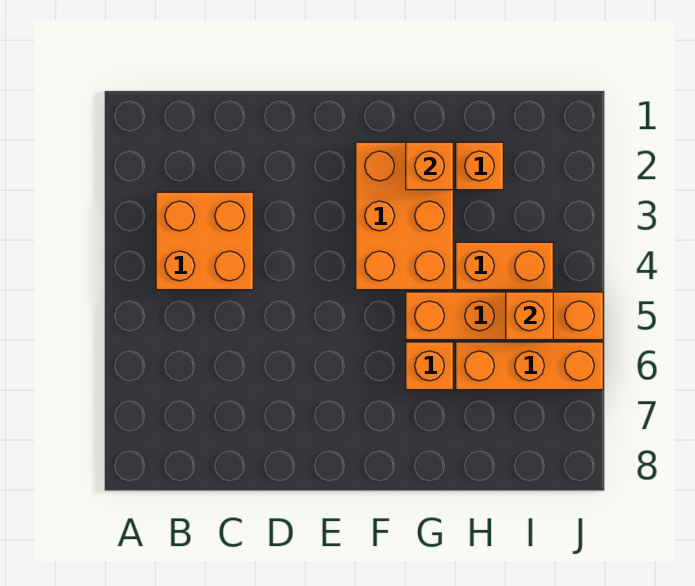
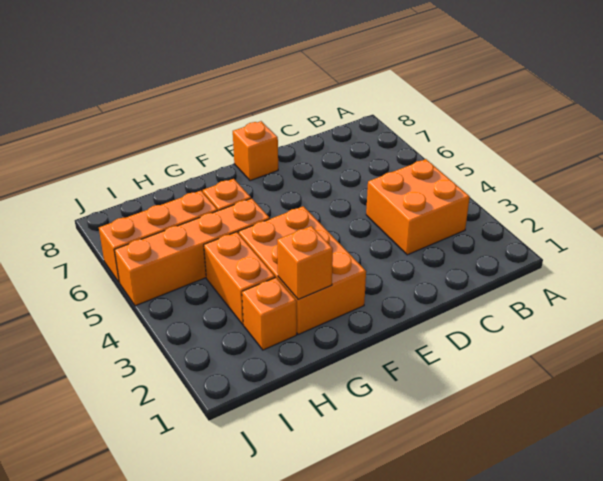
orange brick H4:I4 level 1 -> orange brick H3:H4 level 1
orange brick I5 level 2 -> orange brick E8 level 1

